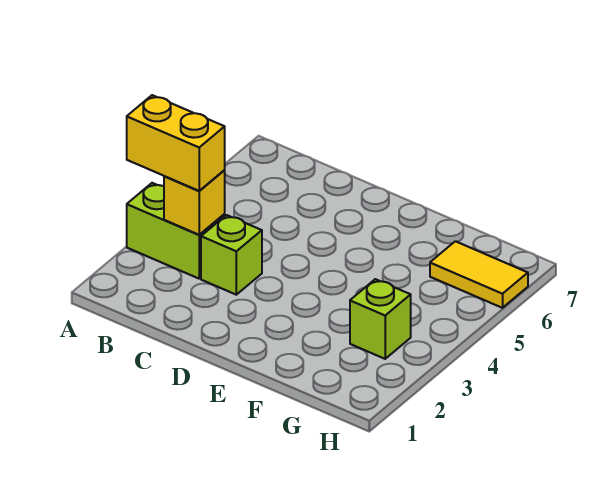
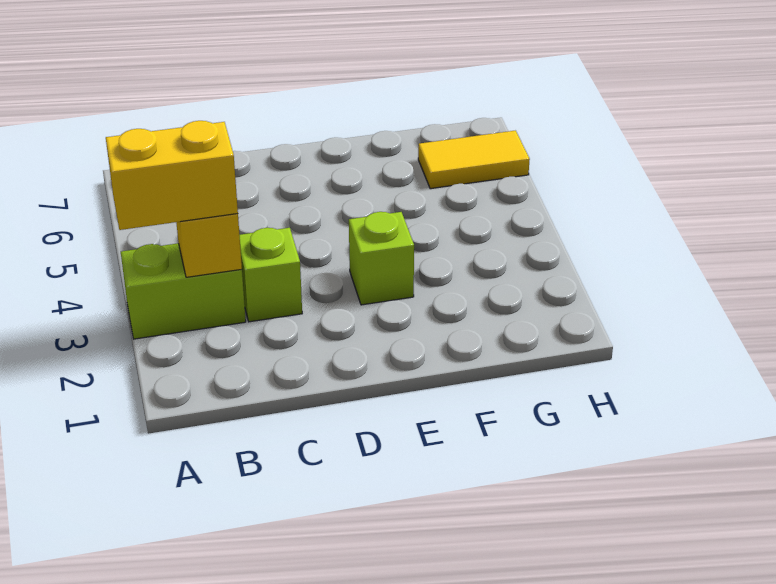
lime brick G3 level 1 -> lime brick E3 level 1

